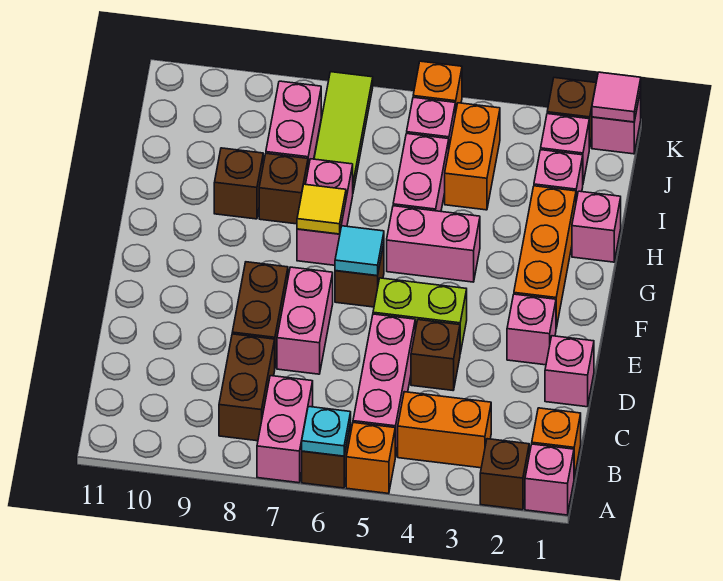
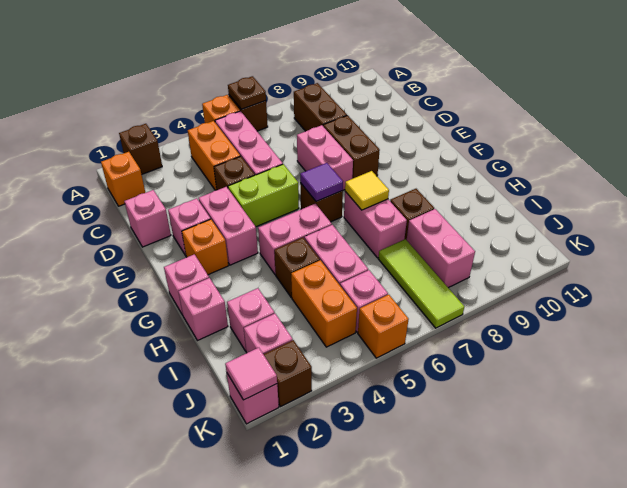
pink brick A1 level 1 -> pink brick G1 level 1
cyan plate A6 level 2 -> brown plate A6 level 2
pink brick A7:B7 level 1 -> pink brick E3:F3 level 1
orange brick B3:B4 level 1 -> orange brick B4:C4 level 1
orange brick F2:H2 level 1 -> orange brick F2 level 1
cyan tile F6 level 2 -> purple tile F6 level 2
brown brick H9 level 1 -> brown brick H4 level 1

